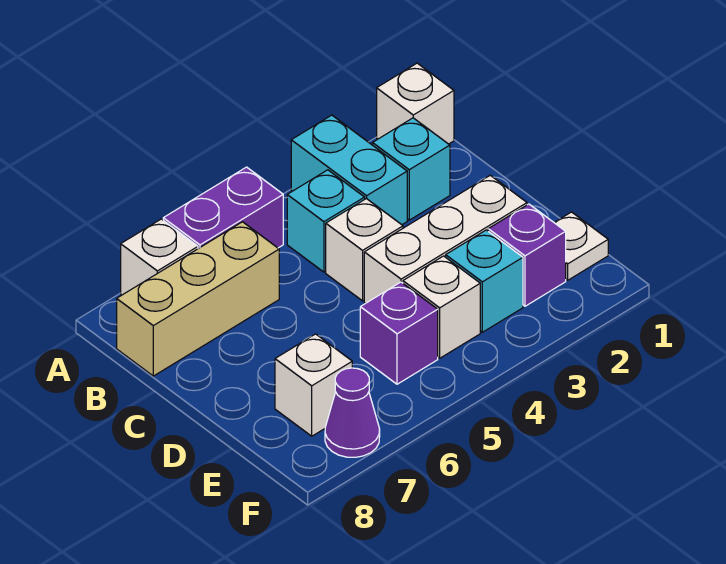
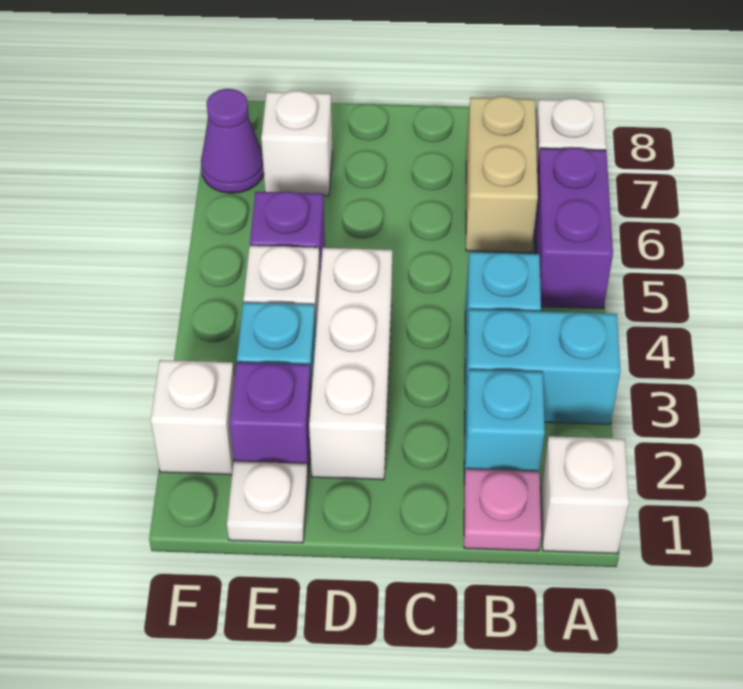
none -> pink plate B1 level 1
tan brick B6:B8 level 1 -> tan brick B6:B7 level 1
white brick C4 level 1 -> white brick F2 level 1

